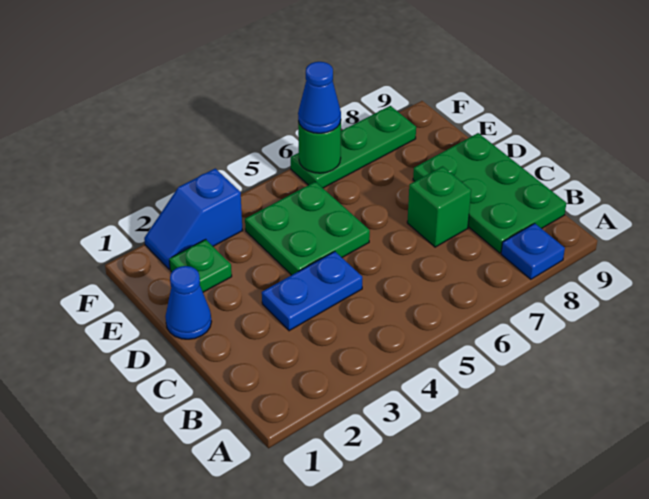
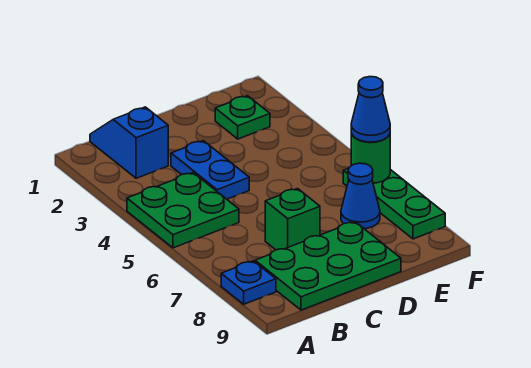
blue cone D1 level 1 -> blue cone E7 level 1
green plate D4:E5 level 1 -> green plate A4:B5 level 1
blue slope F2:F3 level 1 top 3 -> blue slope B1:B2 level 1 top 2

